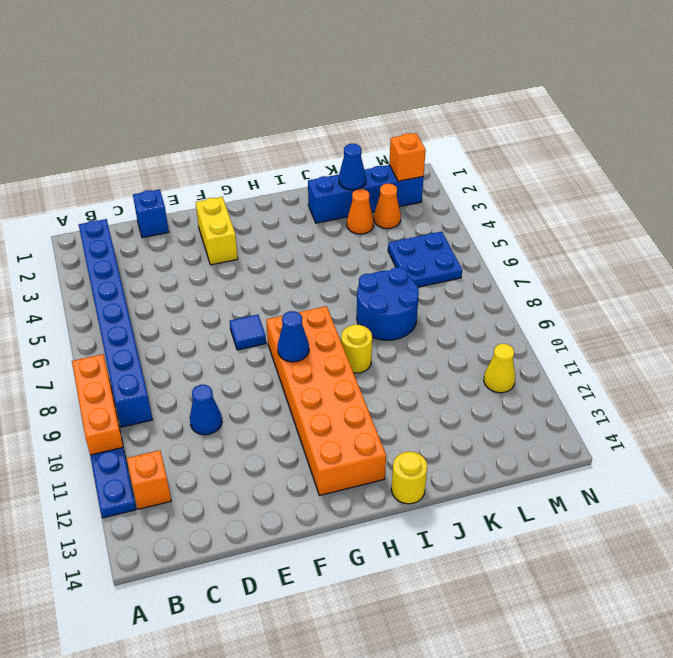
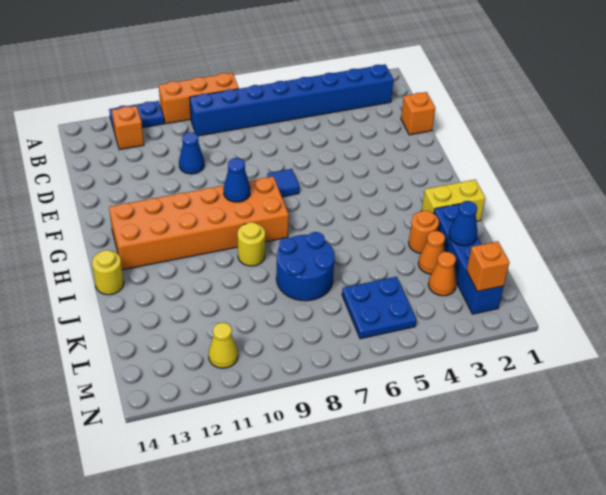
blue brick D1 level 1 -> orange brick D1 level 1
yellow brick F2:F3 level 1 -> yellow brick I1:I2 level 1
none -> orange round brick J3 level 1

